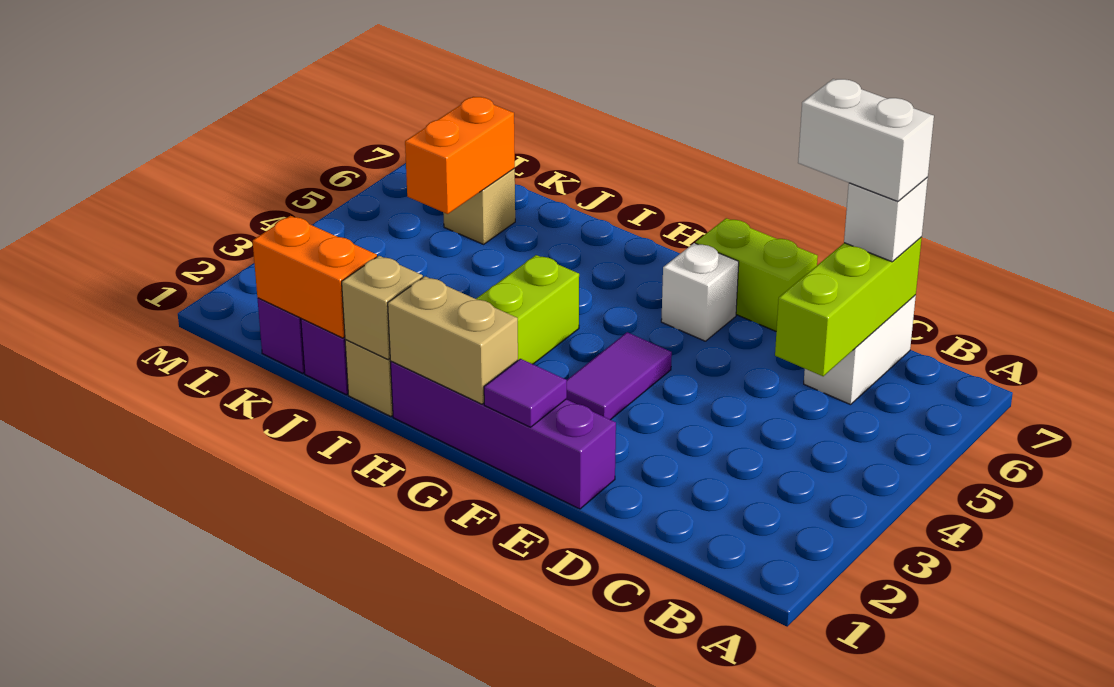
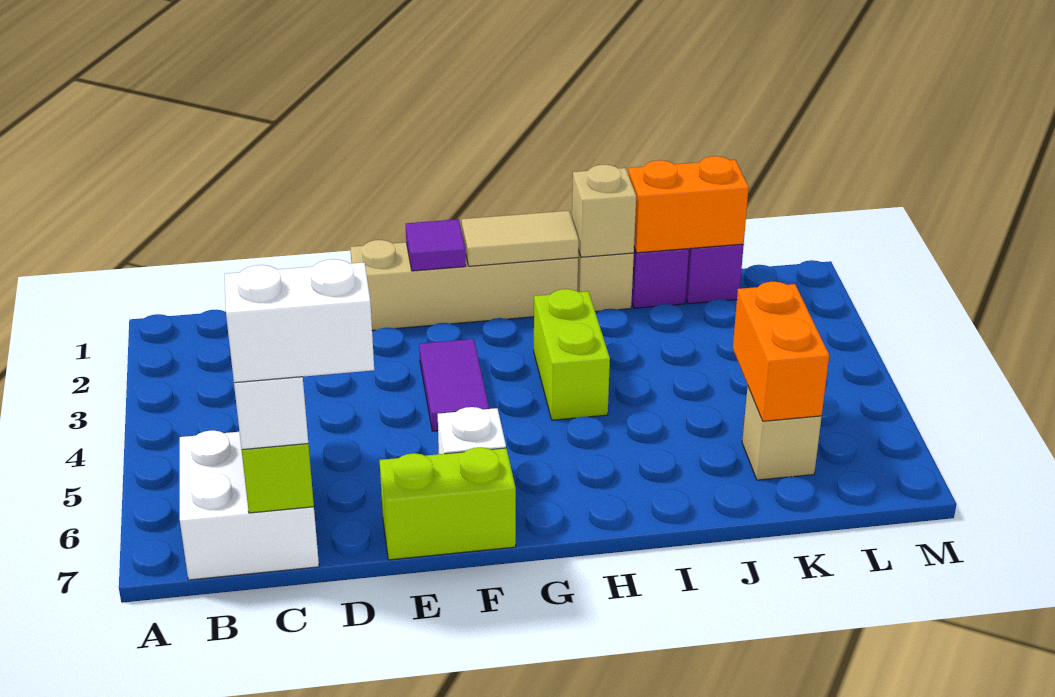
white brick C6:C7 level 1 -> white brick B6:C7 level 1
purple brick E1:H1 level 1 -> tan brick E1:H1 level 1
tan brick G1:H1 level 2 -> tan tile G1:H1 level 2

